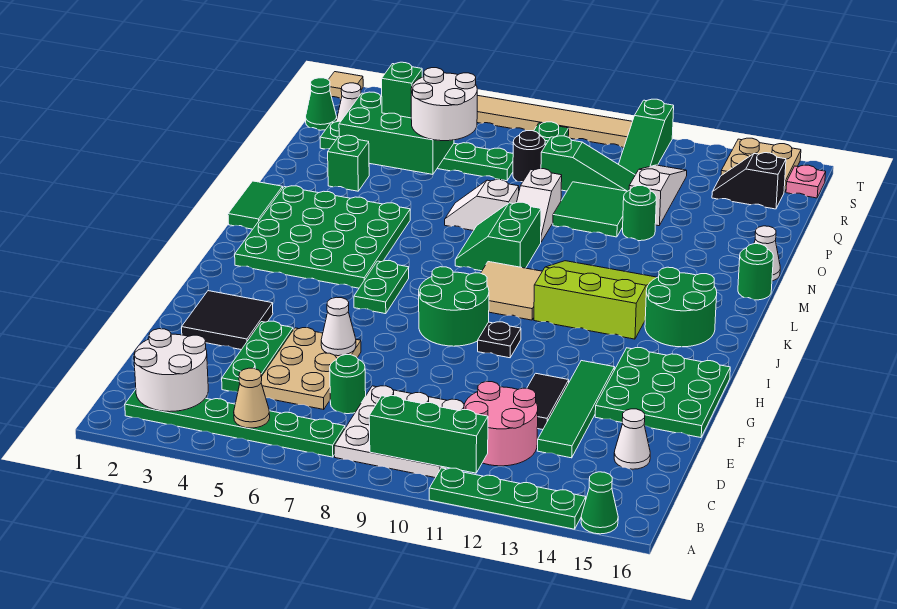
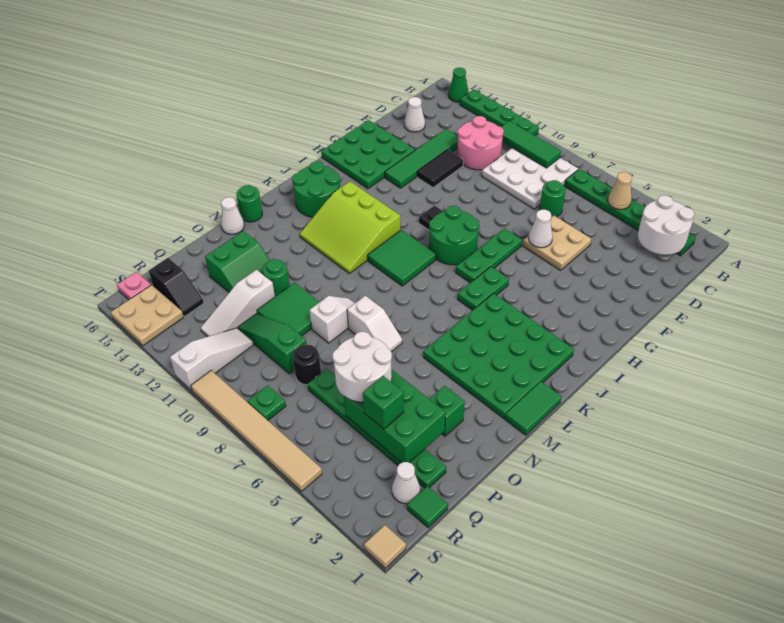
green brick B9:B11 level 2 -> green tile B9:B11 level 2
green plate D4:F4 level 1 -> green plate G7:I7 level 1
tan plate D5:F6 level 1 -> tan plate E5:F6 level 1
black tile F2:G3 level 1 -> none
tan tile J9:K10 level 1 -> green tile J9:K10 level 1
green slope L8:M9 level 1 top 9 -> green slope O13:P14 level 1 top 14
green cone R1 level 1 -> green tile R1 level 1
green slope R11:T11 level 1 top T -> white slope R11:T11 level 1 top T

